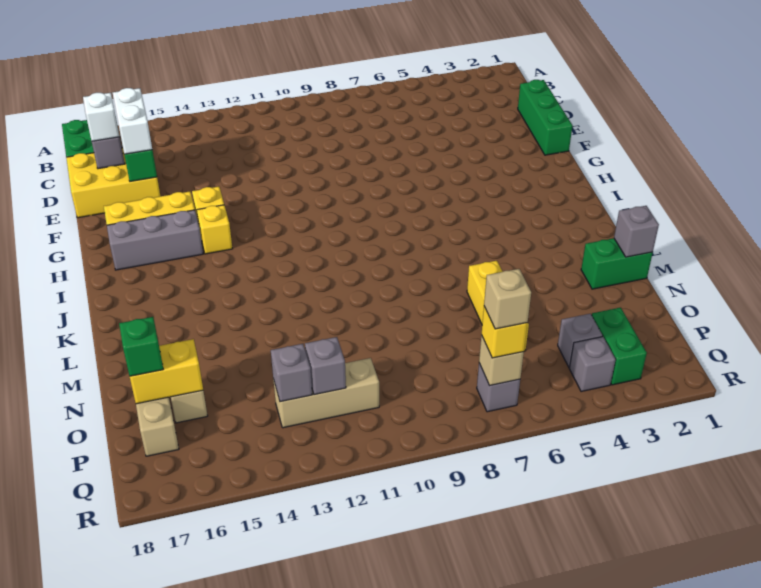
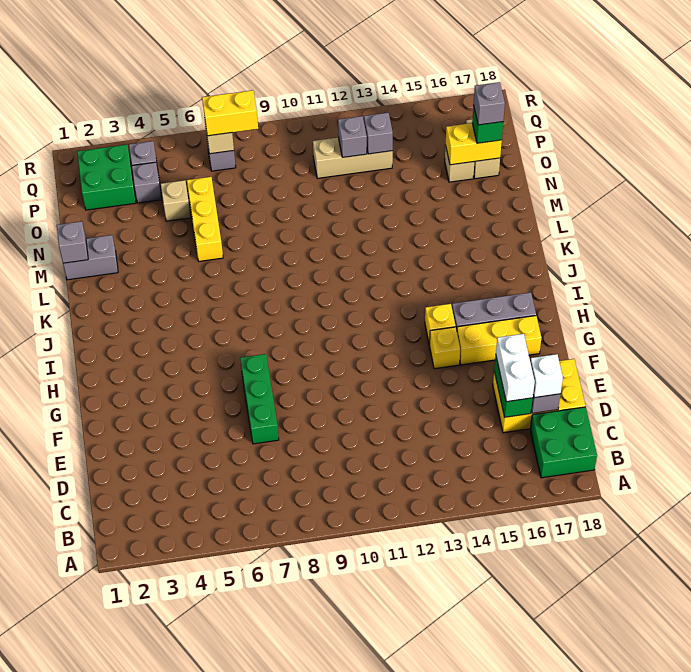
green brick D1:F1 level 1 -> green brick E7:G7 level 1
green brick M1:M2 level 1 -> grey brick M1:M2 level 1
none -> grey brick O17 level 4
green brick P3:Q3 level 1 -> green brick P2:Q3 level 1
yellow brick Q7 level 3 -> yellow brick Q7:Q8 level 3
tan brick Q7 level 4 -> tan brick O5 level 1

